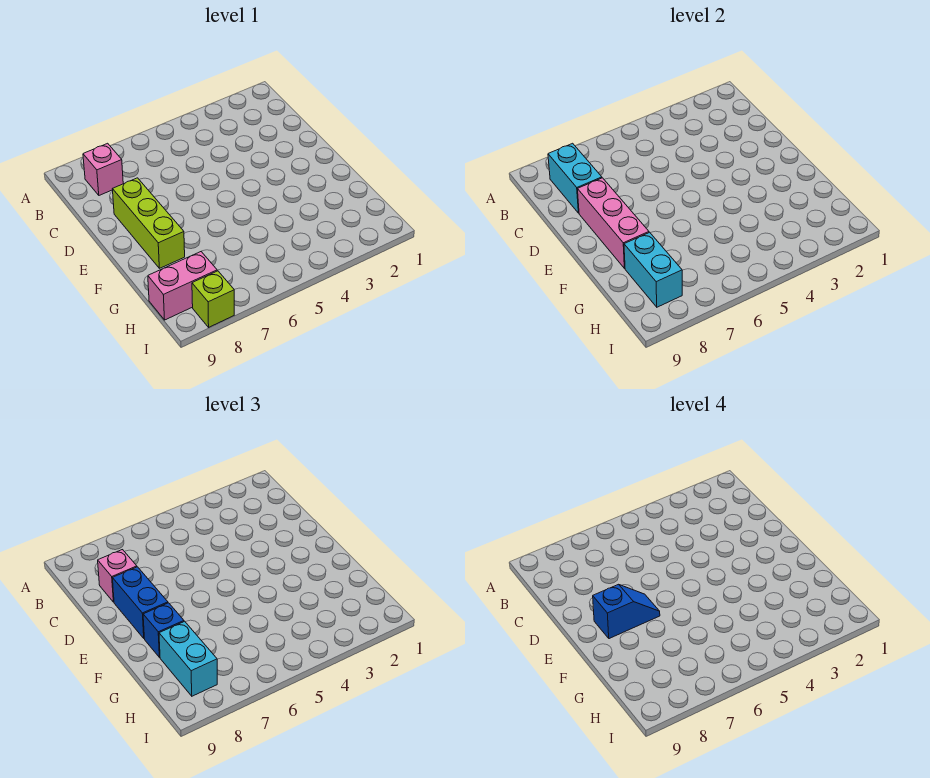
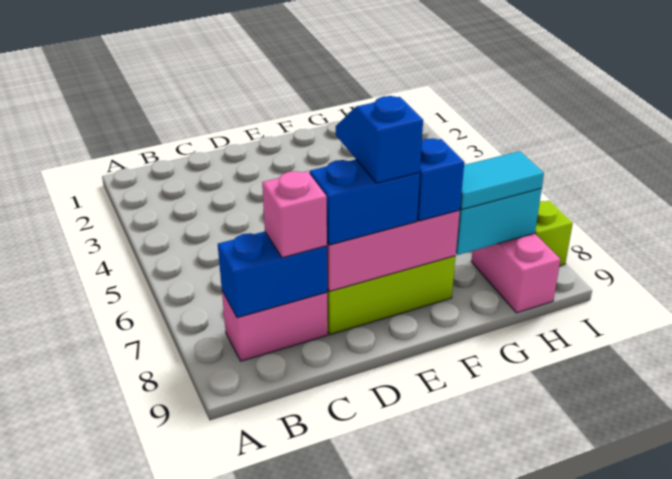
pink brick B8 level 1 -> pink brick B8:C8 level 1
cyan brick B8:C8 level 2 -> blue brick B8:C8 level 2
cyan brick G8:H8 level 3 -> cyan tile G8:H8 level 3

